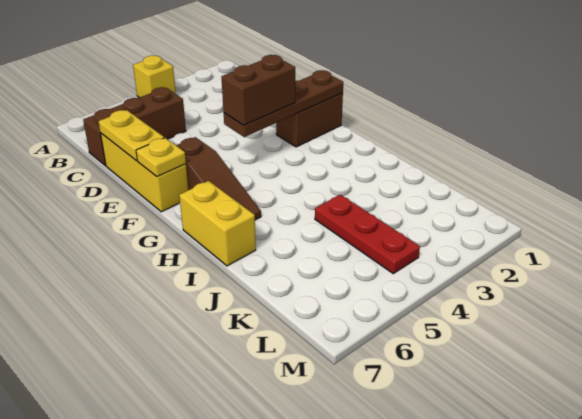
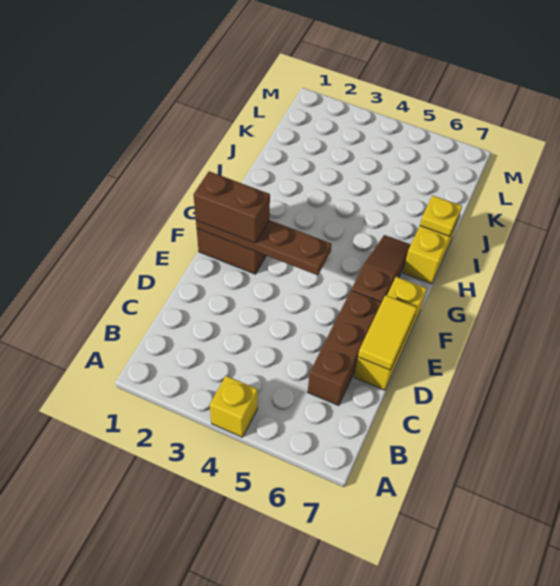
brown brick C5:C7 level 1 -> brown brick C6:E6 level 1
yellow plate D7:E7 level 2 -> yellow tile D7:E7 level 2
brown brick F3:F4 level 3 -> brown brick F1:F2 level 3
yellow plate F7 level 2 -> yellow plate I7 level 2
red plate J4:L4 level 1 -> none

